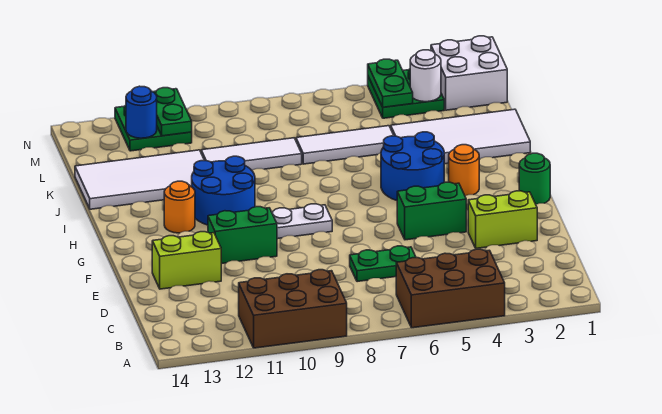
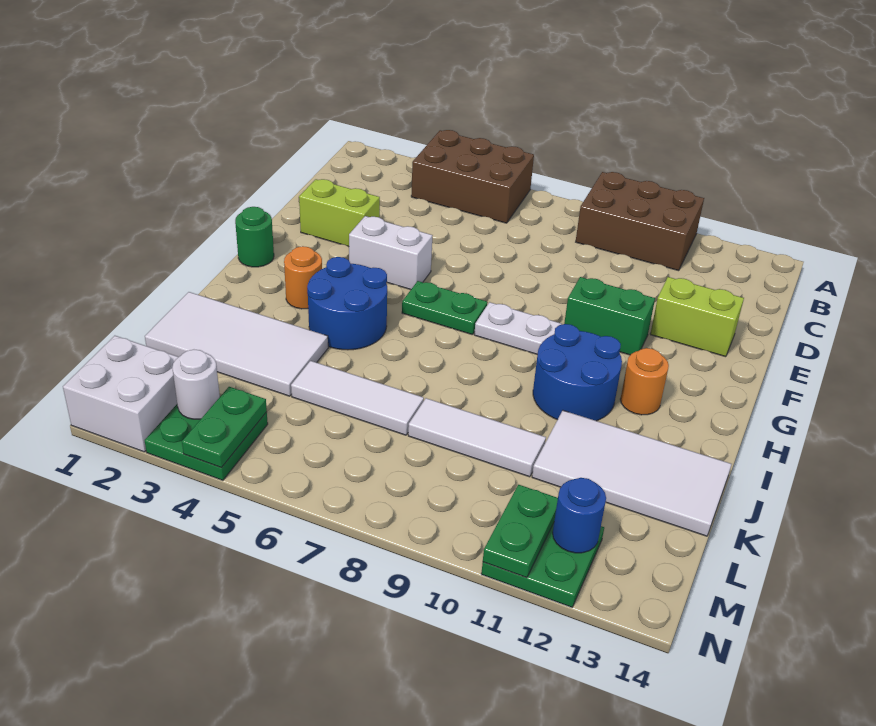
green plate D6:D7 level 1 -> green plate G6:G7 level 1
green brick F4:F5 level 1 -> white brick F4:F5 level 1

